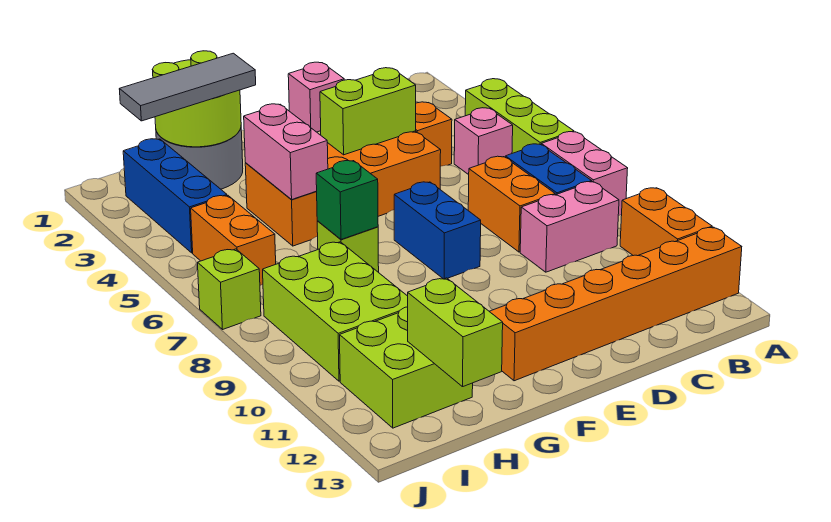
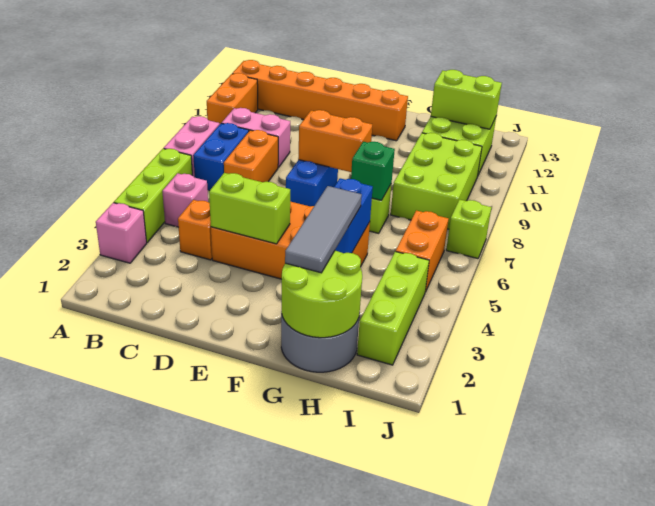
pink brick D1 level 1 -> pink brick A3 level 1
none -> orange brick E8:F8 level 2
grey tile G2:I2 level 3 -> grey tile G2:G4 level 3
pink brick G4:G5 level 2 -> blue brick G4:G5 level 2
lime brick H12:H13 level 2 -> lime brick H12:I12 level 2
blue brick I2:I4 level 1 -> lime brick I2:I4 level 1

